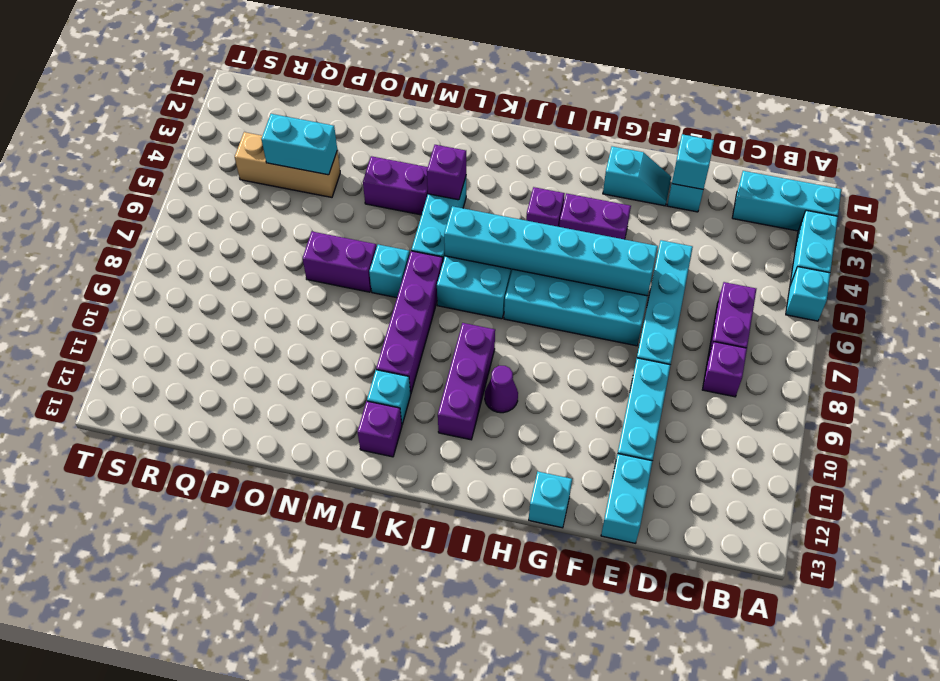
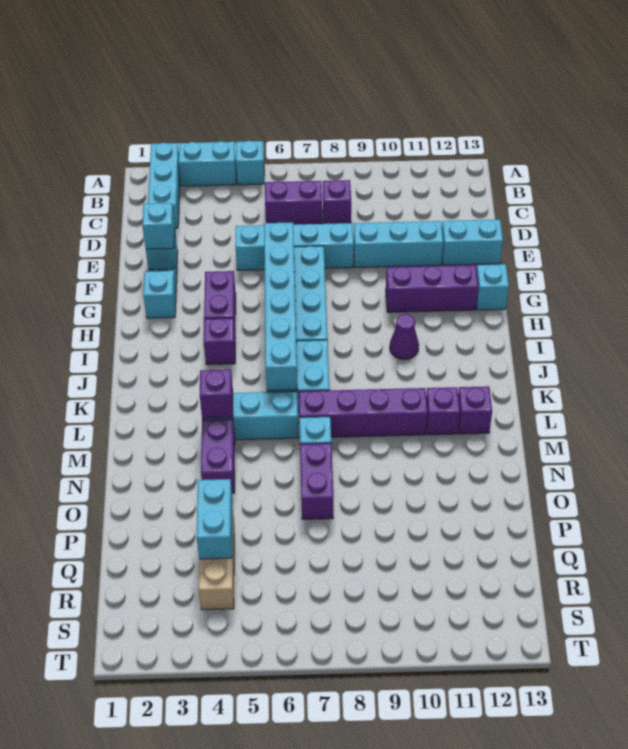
purple brick J9:J11 level 1 -> purple brick G10:G12 level 1
cyan brick L11 level 1 -> purple brick L11 level 1

